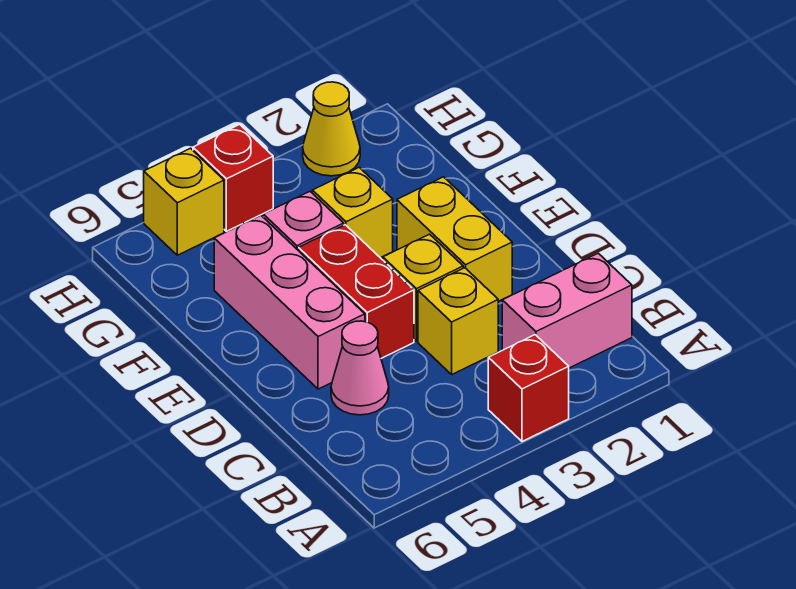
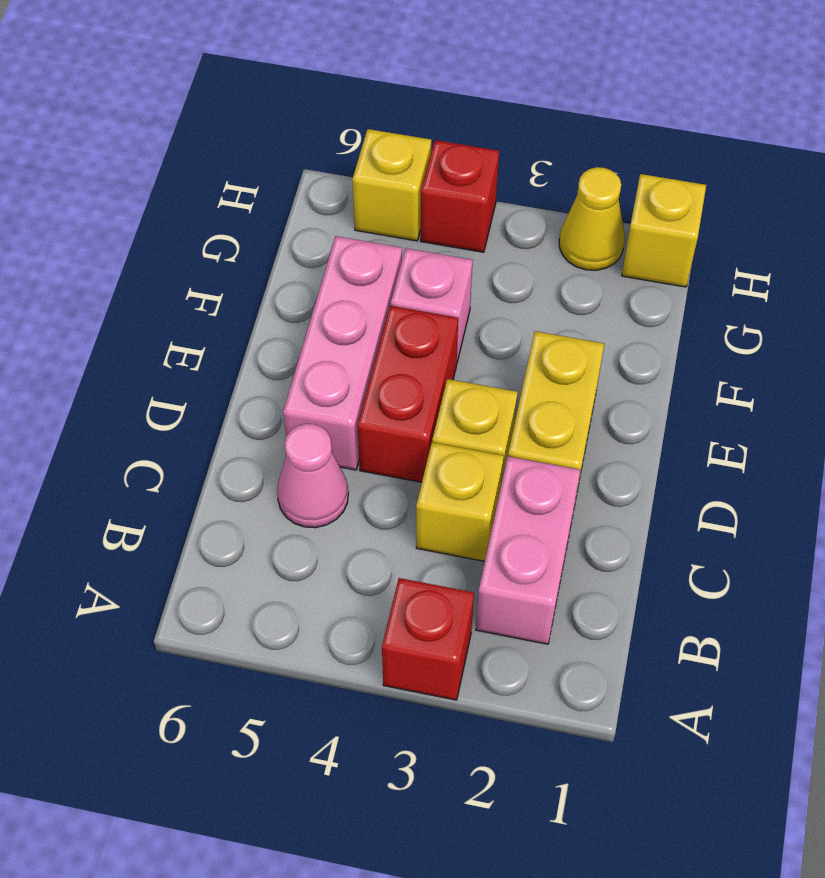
pink brick B1:B2 level 1 -> pink brick B2:C2 level 1
yellow brick F3 level 1 -> yellow brick H1 level 1

